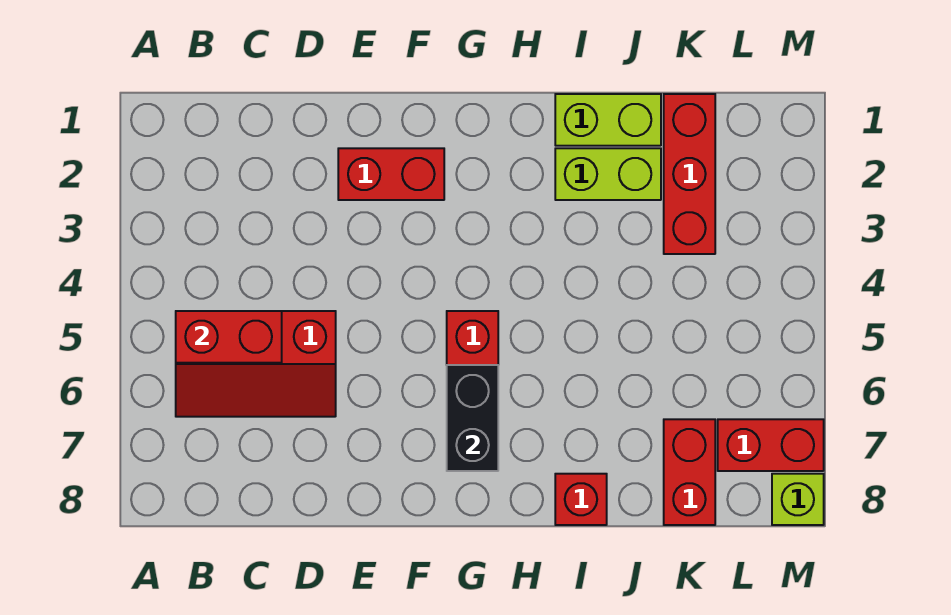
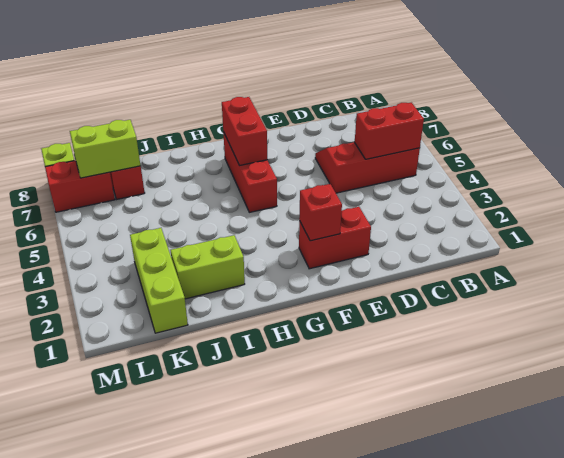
black brick G6:G7 level 2 -> red brick G6:G7 level 2
lime brick I1:J1 level 1 -> lime brick K7:L7 level 2
red brick I8 level 1 -> red brick F2 level 2
red brick K1:K3 level 1 -> lime brick K1:K3 level 1

